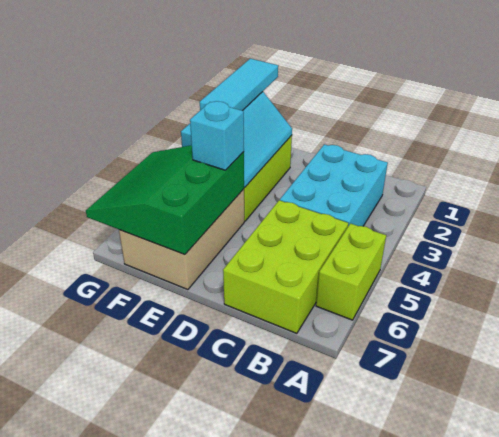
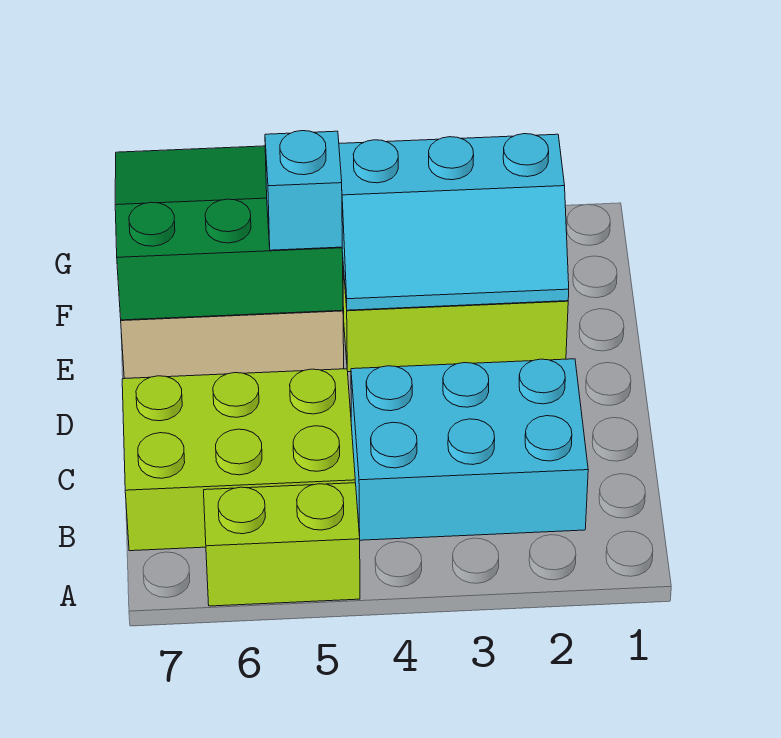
cyan tile F1:F3 level 3 -> none

